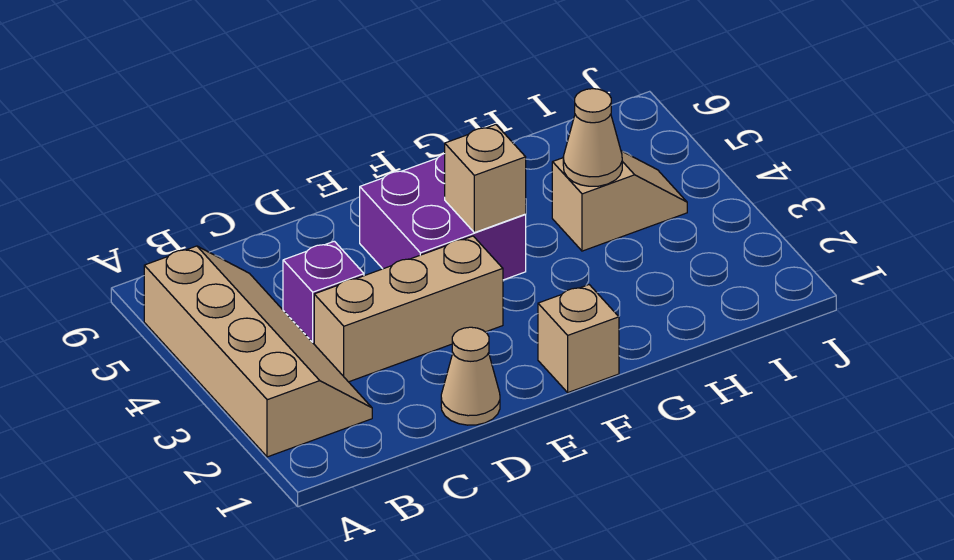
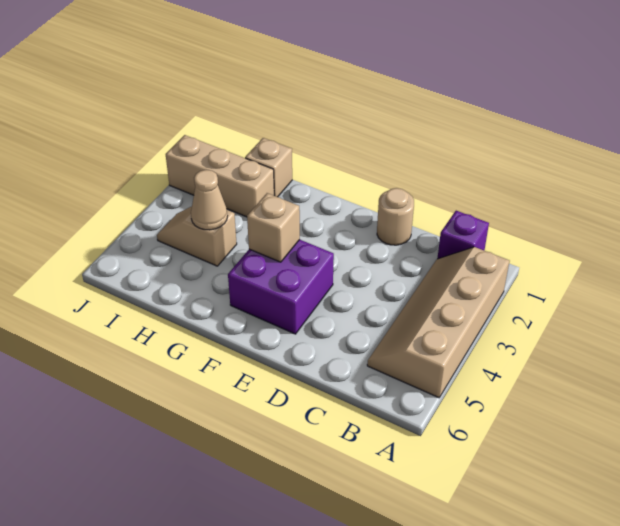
tan brick C3:E3 level 1 -> tan brick H2:J2 level 1
purple brick C4 level 1 -> purple brick B1 level 1
tan cone D1 level 1 -> tan round brick D1 level 1
tan brick F1 level 1 -> tan brick H1 level 1

